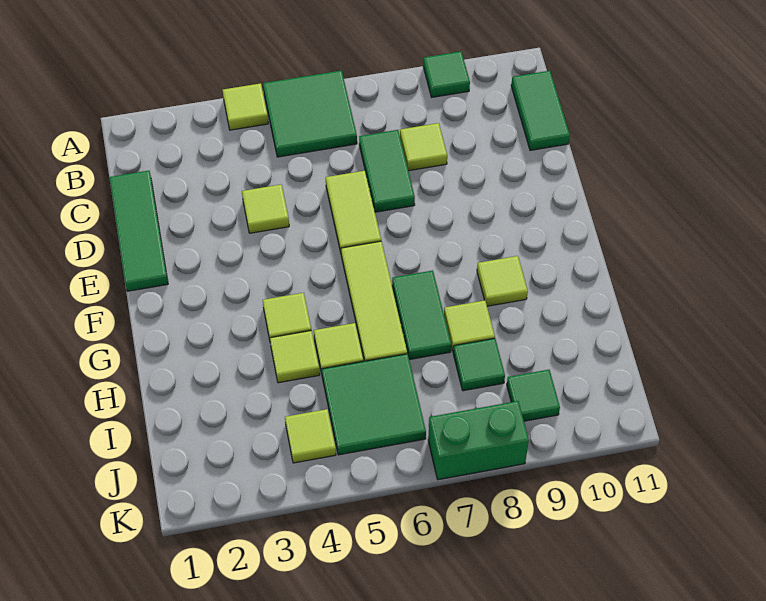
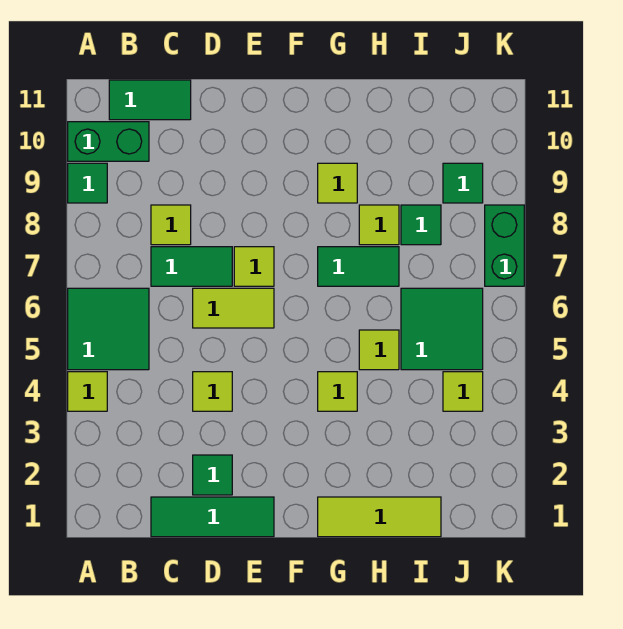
none -> green brick A10:B10 level 1
none -> green tile D2 level 1
lime tile F6:H6 level 1 -> lime tile G1:I1 level 1
lime tile H4 level 1 -> lime tile E7 level 1

